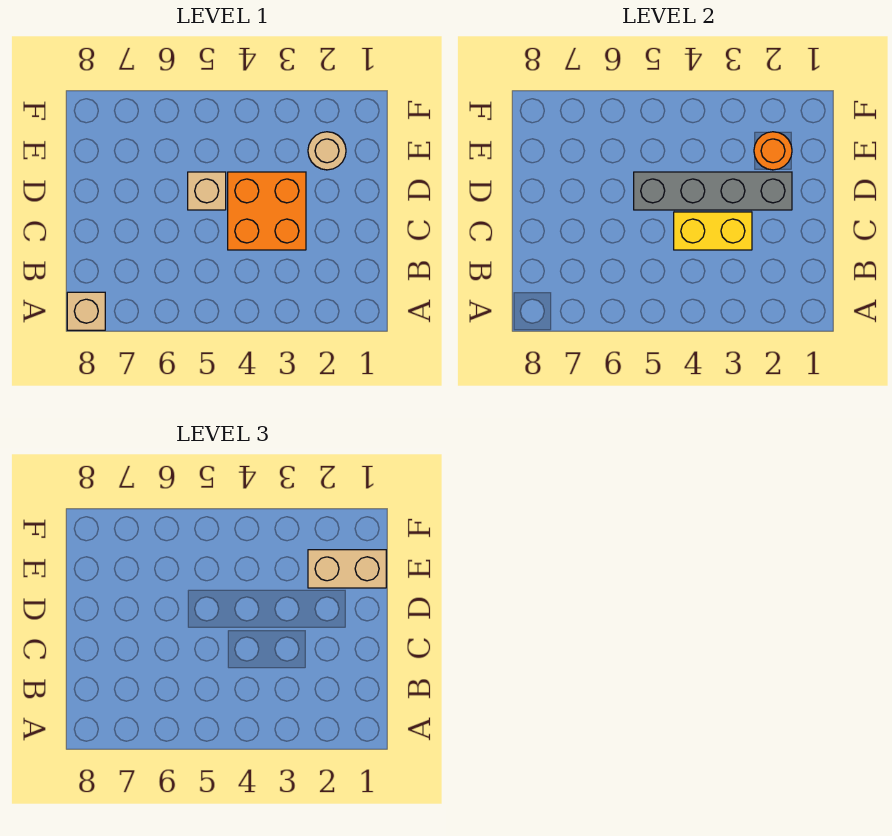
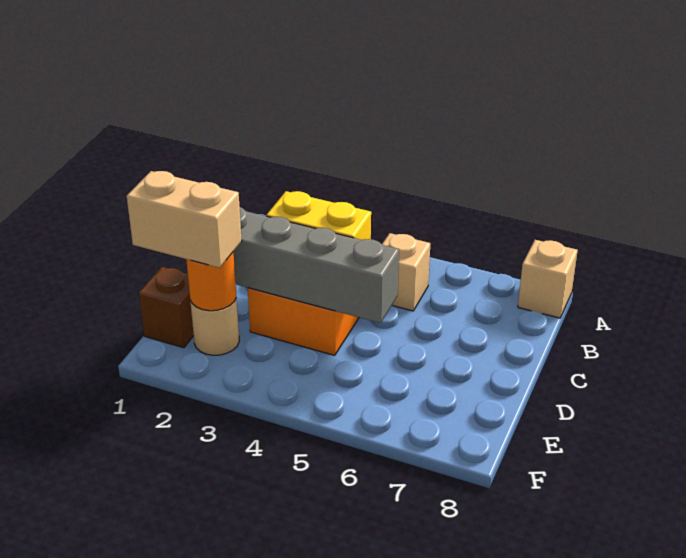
tan brick D5 level 1 -> tan brick B5 level 1
none -> brown brick E1 level 1

